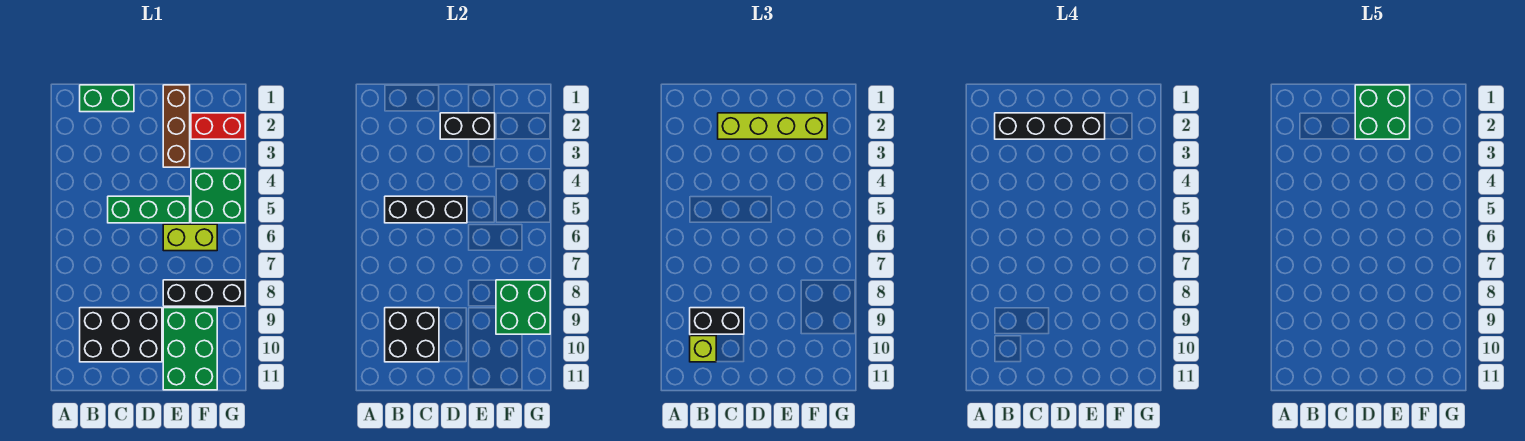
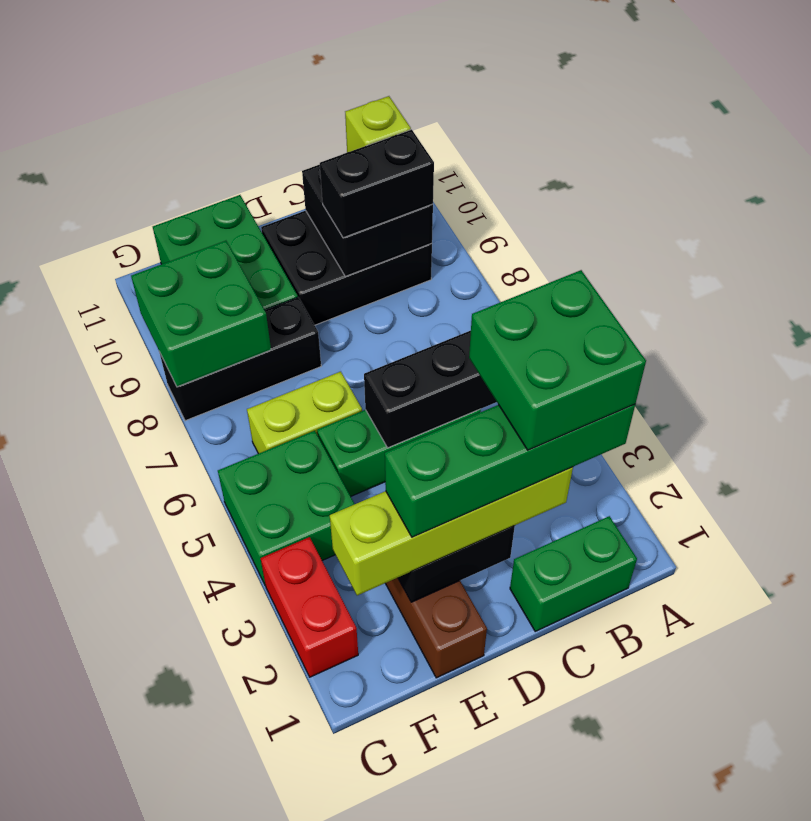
black brick B2:E2 level 4 -> green brick B2:E2 level 4
green brick D1:E2 level 5 -> green brick B2:C3 level 5
red brick F2:G2 level 1 -> red brick G2:G3 level 1

